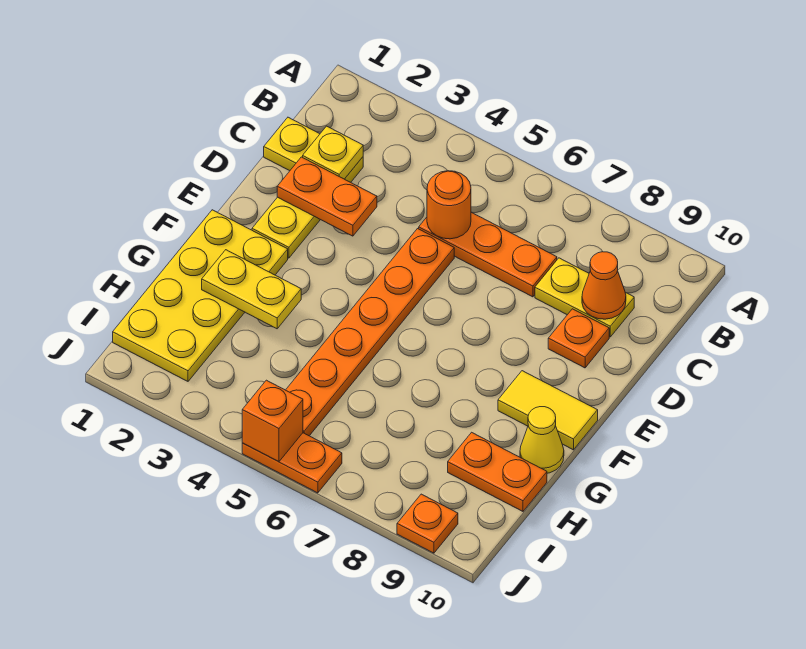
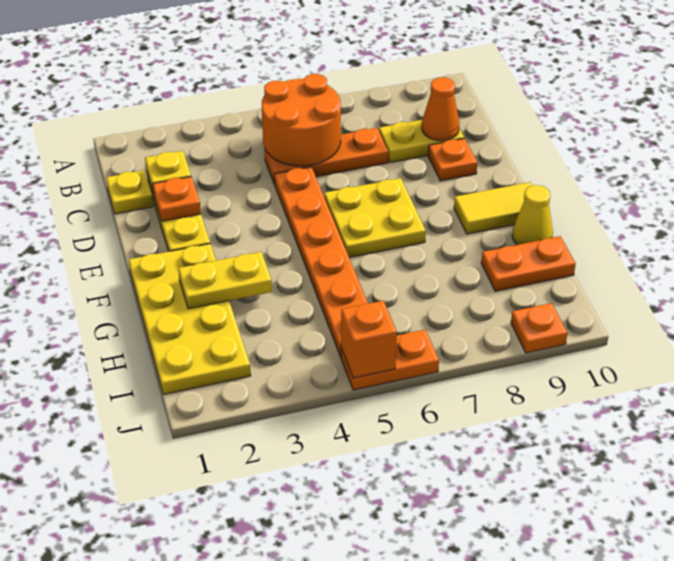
orange round brick C5 level 2 -> orange round brick B5:C6 level 2
orange plate D2:D3 level 2 -> orange plate D2 level 2
none -> yellow plate E6:F7 level 1

